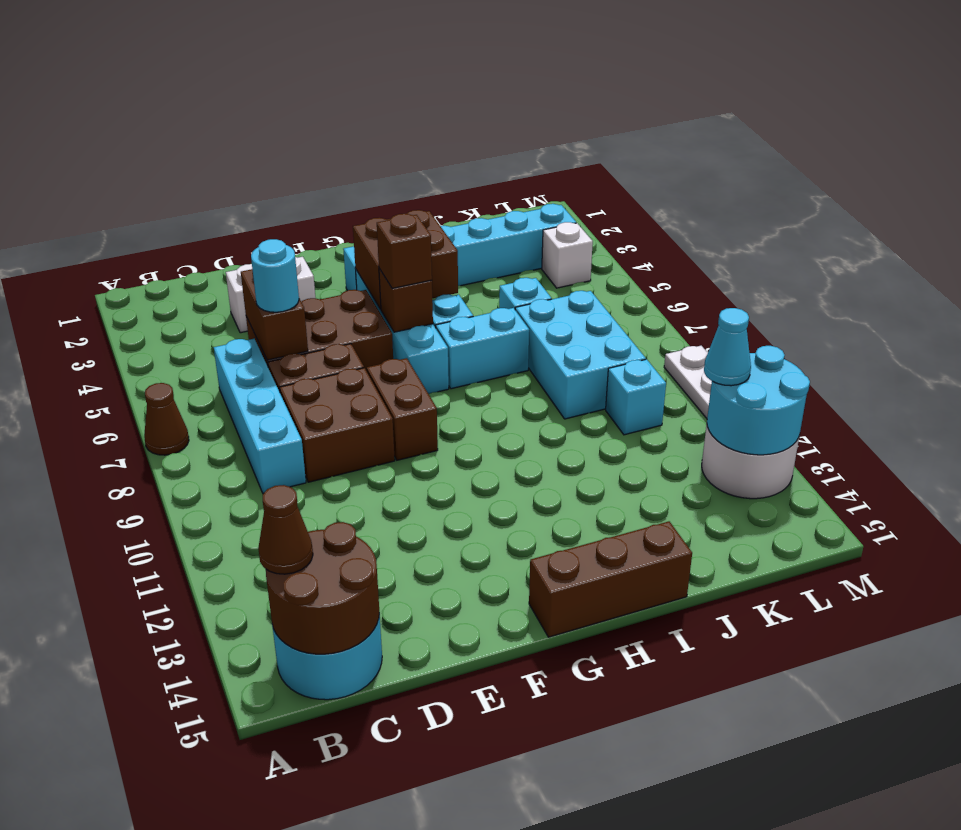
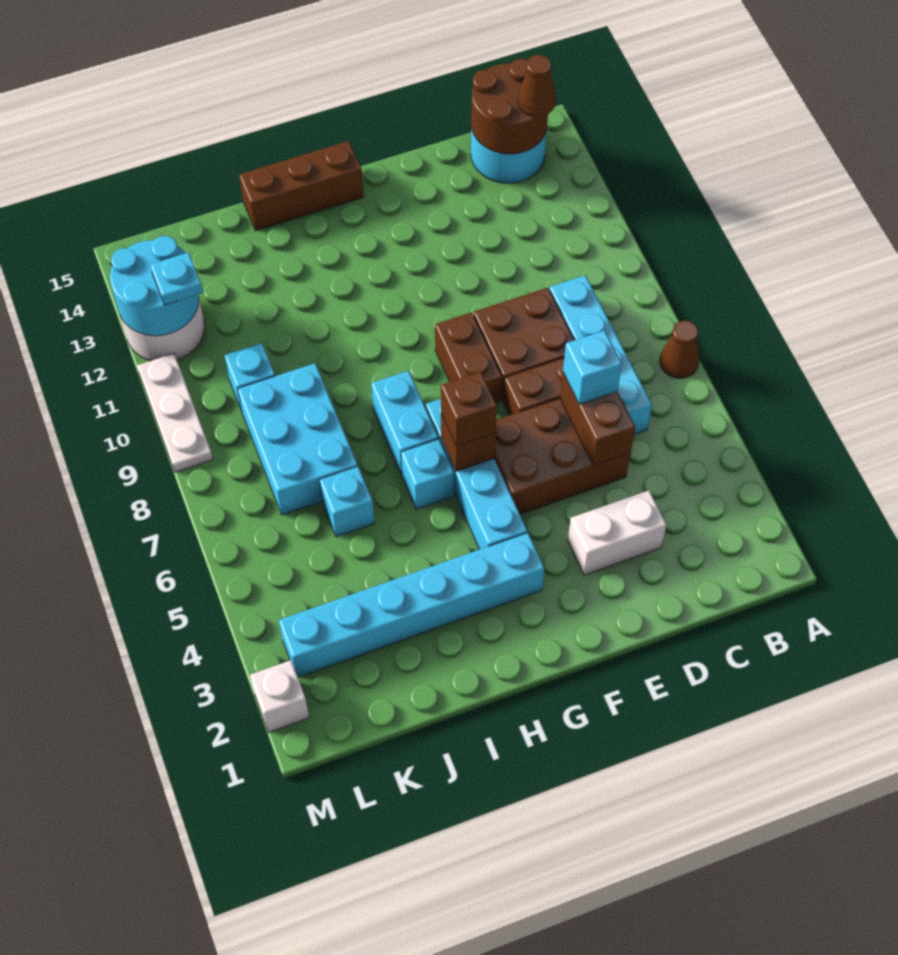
cyan round brick D6 level 3 -> cyan brick D6 level 3
brown brick G4:H5 level 2 -> none
cyan brick H7:I7 level 1 -> cyan brick H7:H8 level 1
white brick L4 level 1 -> white brick M2 level 1
cyan cone L12 level 3 -> cyan plate L12 level 3

